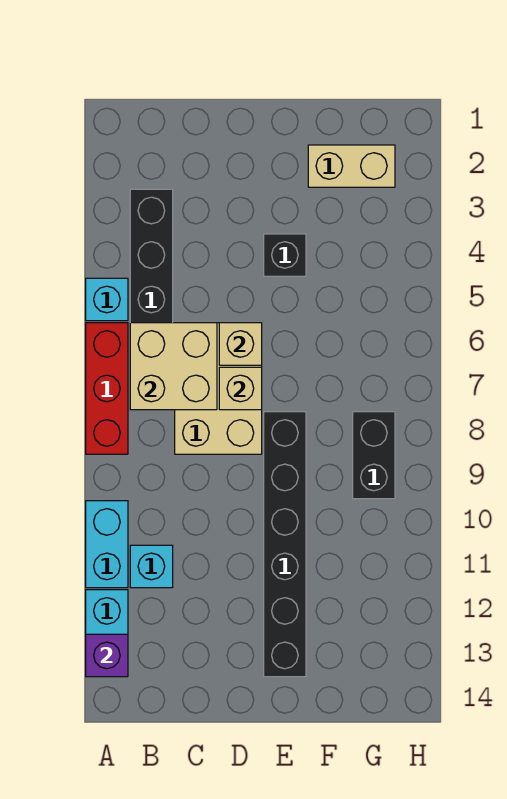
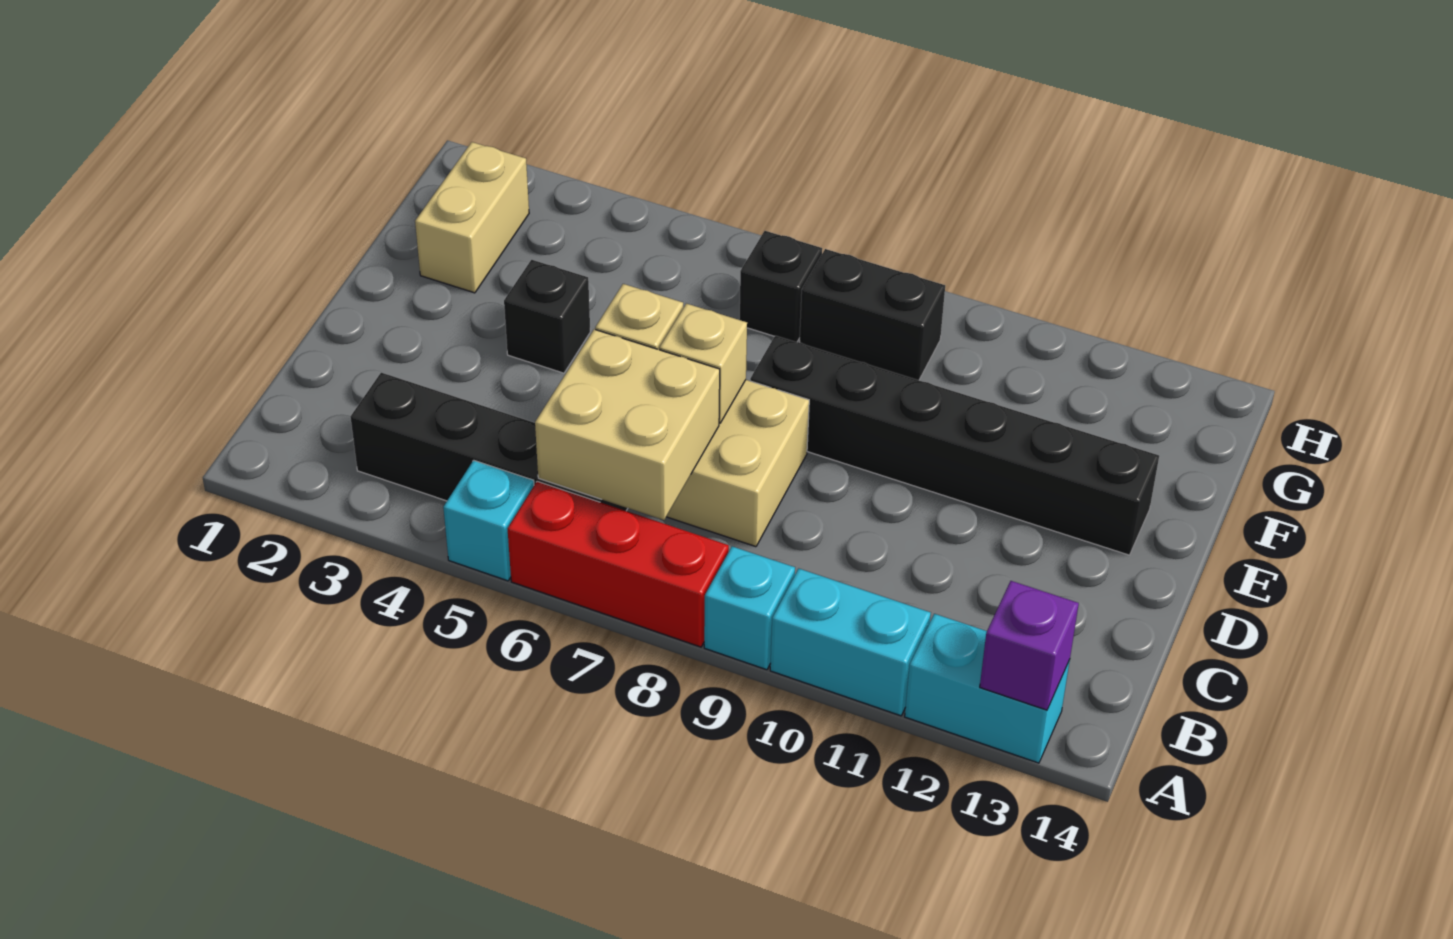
cyan brick B11 level 1 -> cyan brick A9 level 1
none -> black brick G7 level 1

